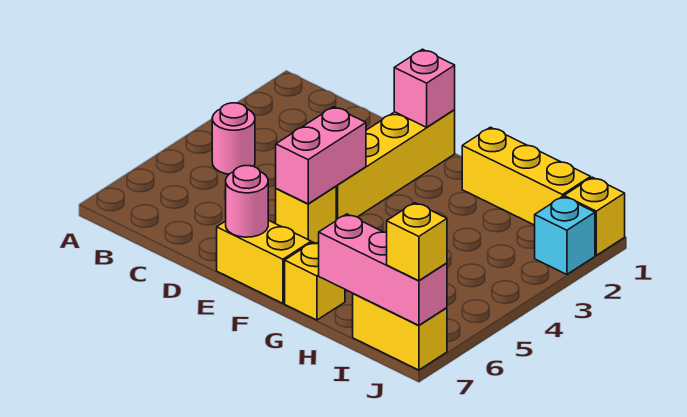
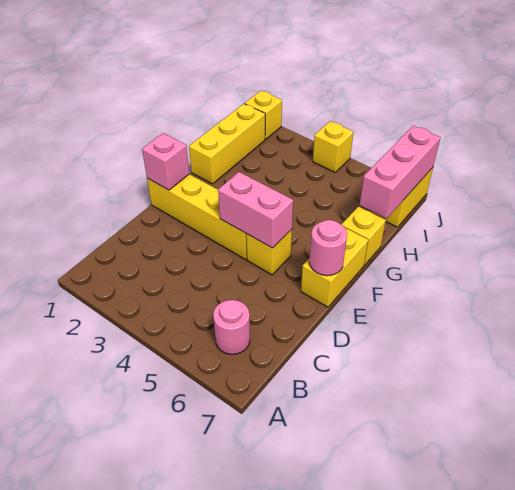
pink round brick B4 level 1 -> pink round brick B6 level 1
cyan brick J2 level 1 -> none
yellow brick J7 level 3 -> yellow brick J4 level 1

